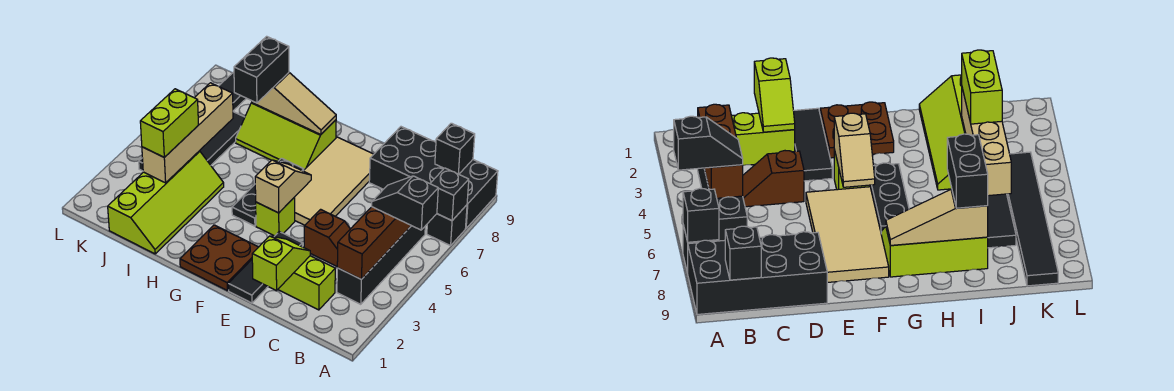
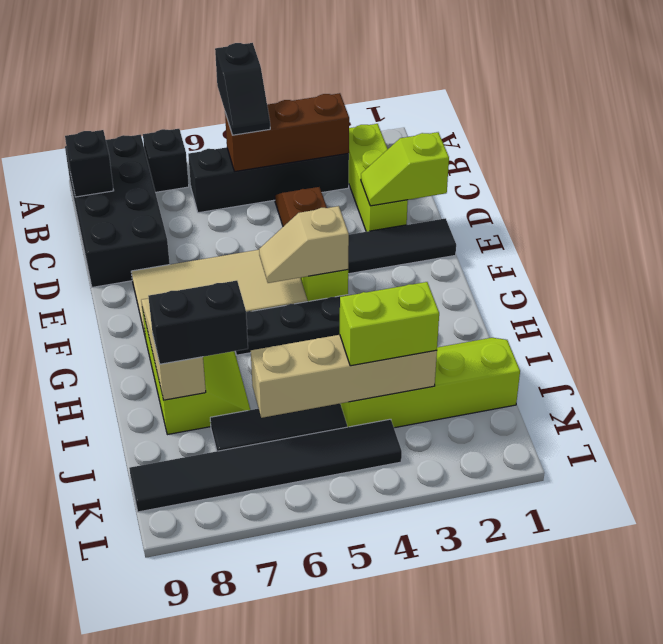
black brick A7 level 2 -> none
lime brick C2:D2 level 1 -> lime brick B2:D2 level 1
brown plate F1:G2 level 1 -> none

